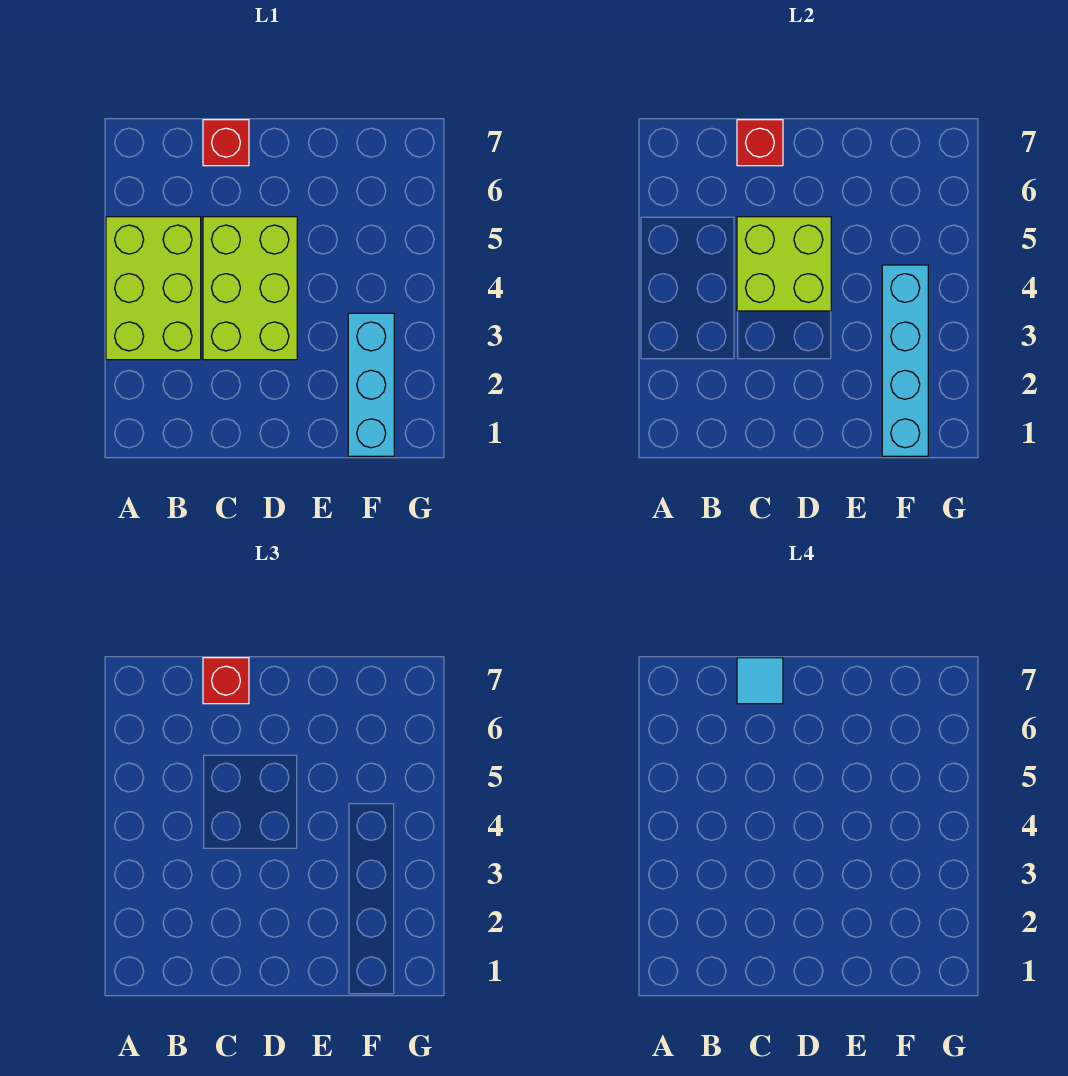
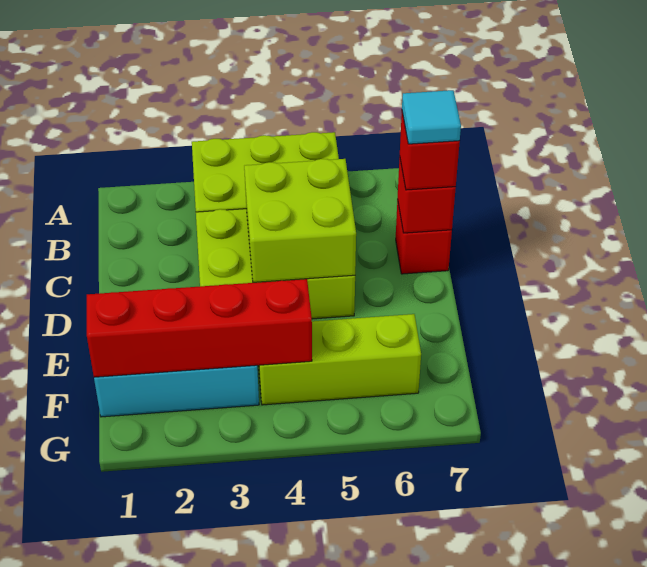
cyan brick F1:F4 level 2 -> red brick F1:F4 level 2
none -> lime brick F4:F6 level 1

